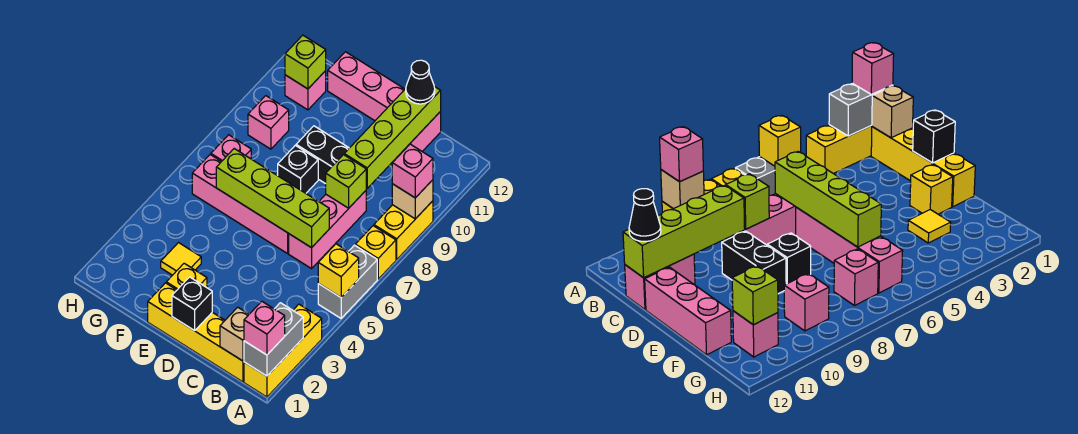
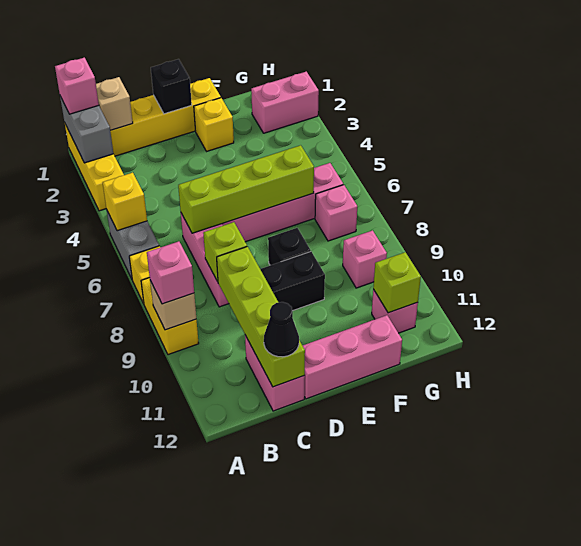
yellow tile F3 level 1 -> none
none -> pink brick G2:H2 level 1

